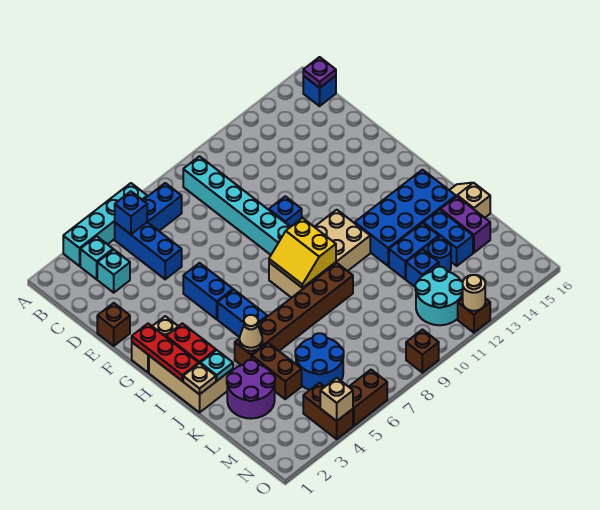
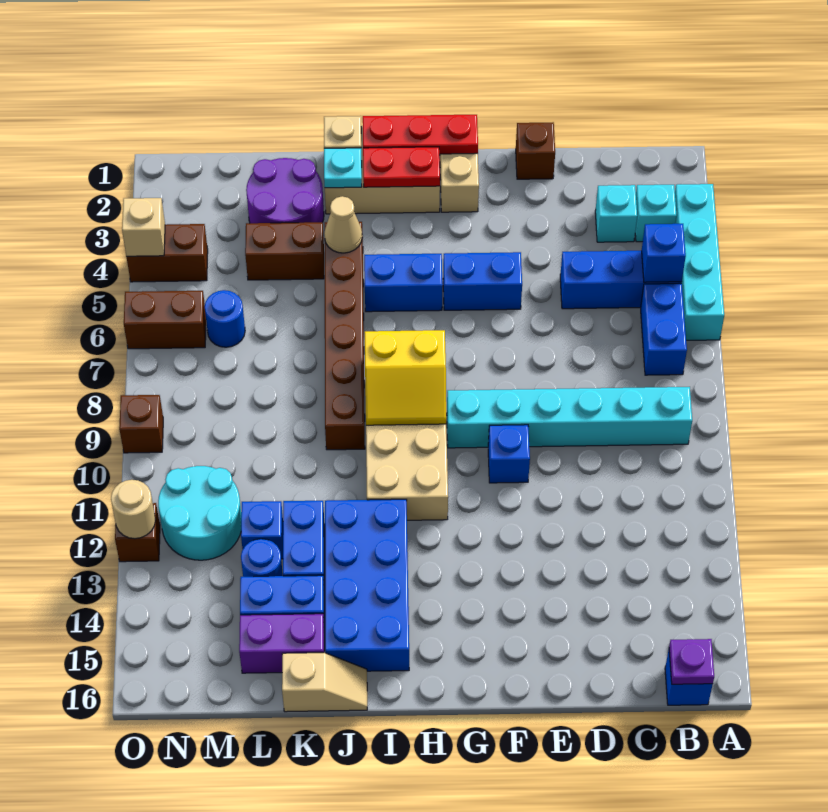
yellow slope H8:I9 level 2 top 9 -> yellow slope H8:I9 level 2 top 8
blue round brick L5:M6 level 1 -> blue round brick M6 level 1
brown brick O5:O6 level 1 -> brown brick N6:O6 level 1

